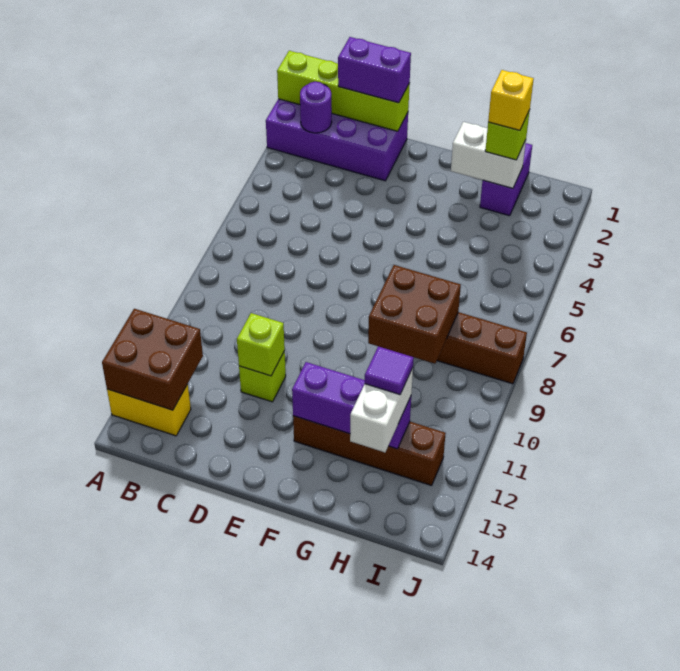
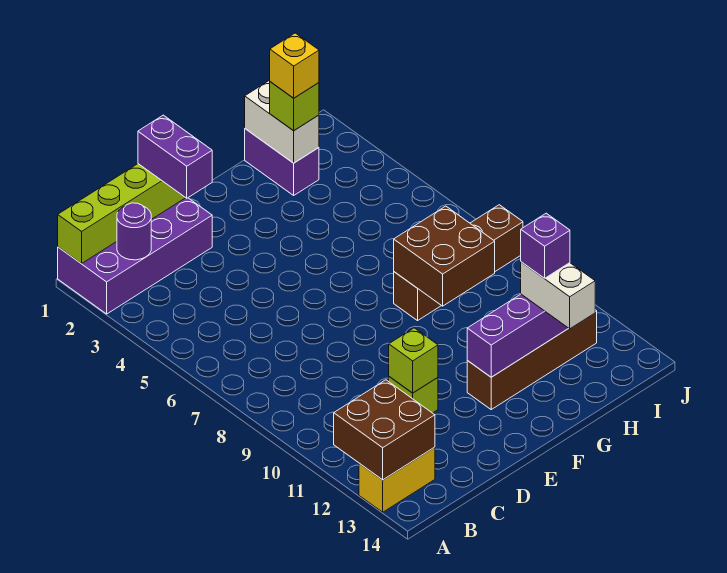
purple brick C1:D1 level 3 -> purple brick D1:D2 level 3
white brick G2:H2 level 2 -> white brick H1:H2 level 2
purple tile H12 level 4 -> purple brick H12 level 4

